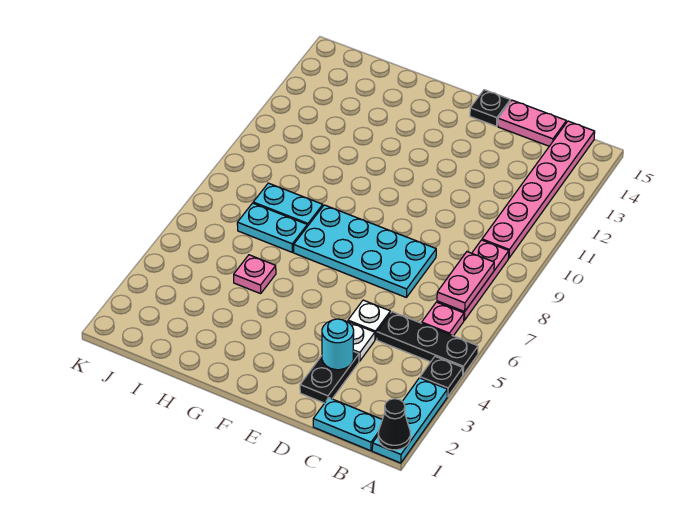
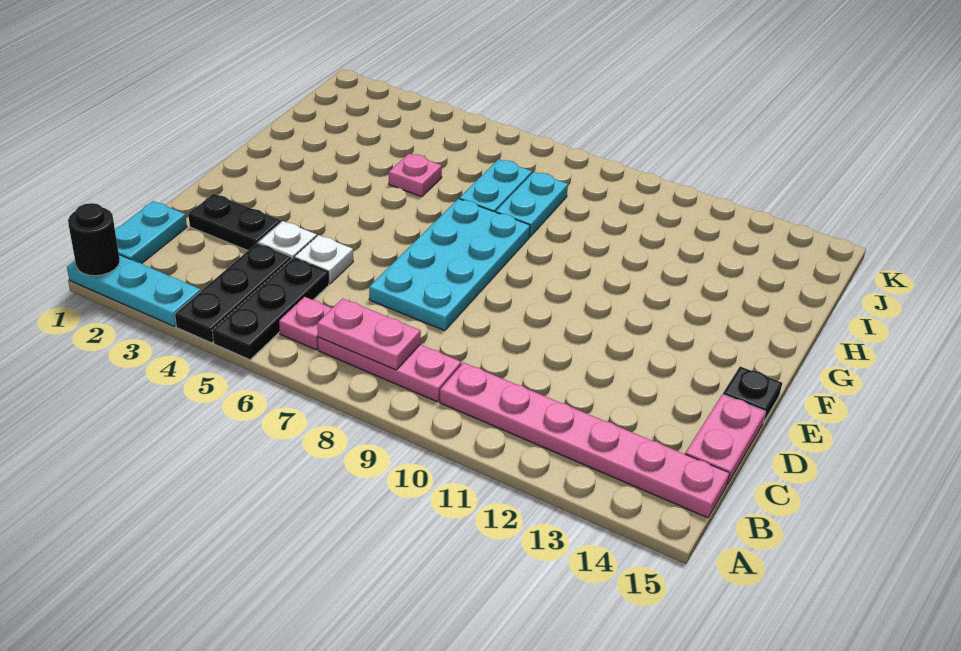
black cone A1 level 2 -> black round brick A1 level 2
black plate A4 level 1 -> black plate A4:C4 level 1
cyan round brick D3 level 2 -> none

